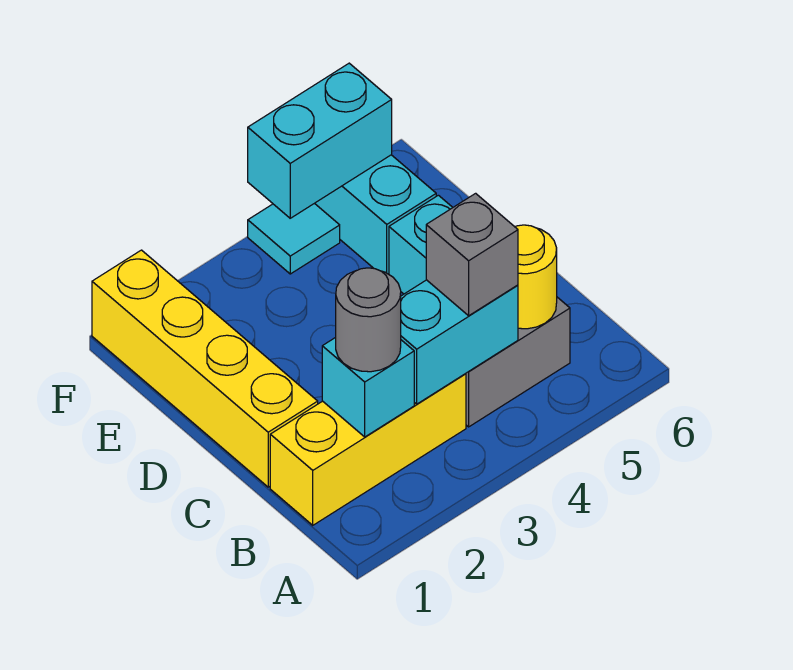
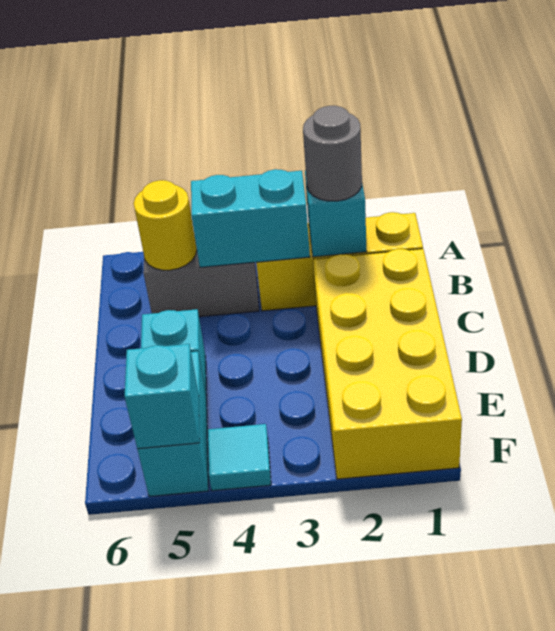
grey brick B4 level 3 -> none
yellow brick C1:F1 level 1 -> yellow brick C1:F2 level 1
cyan brick F4:F5 level 2 -> cyan brick F5 level 2

